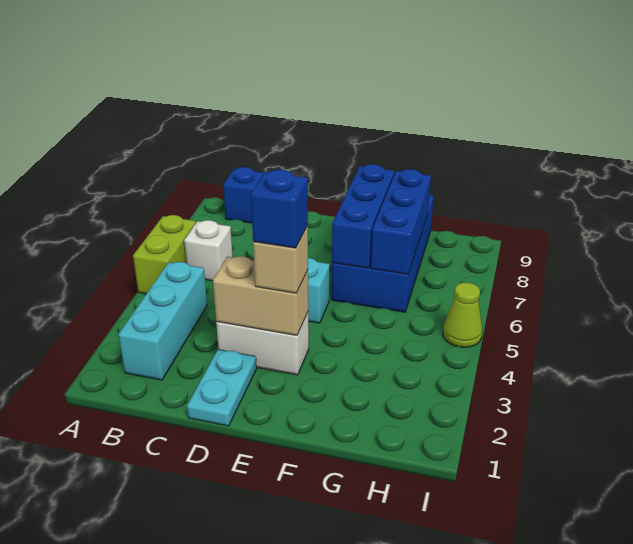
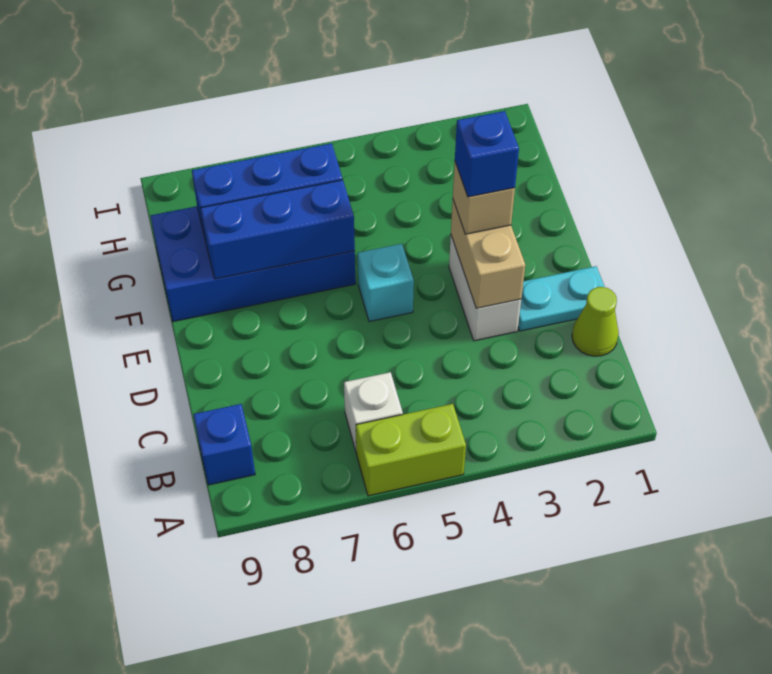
cyan brick B2:B4 level 1 -> none
lime cone I5 level 1 -> lime cone C1 level 1

